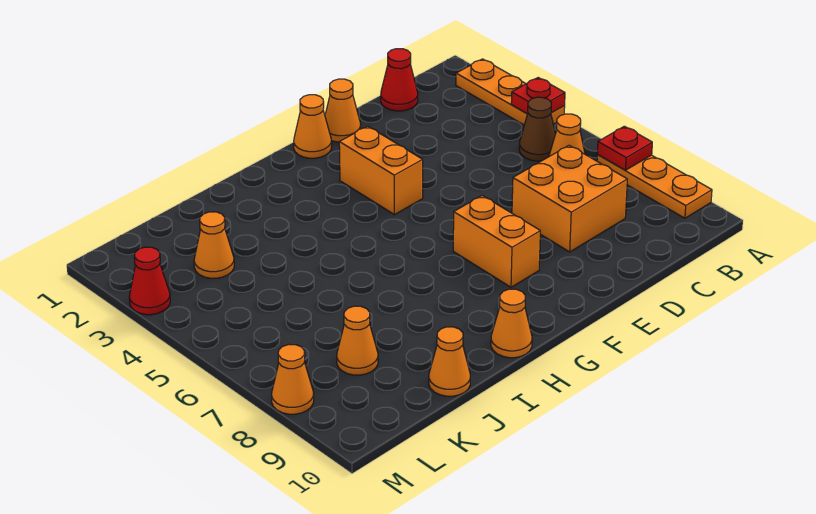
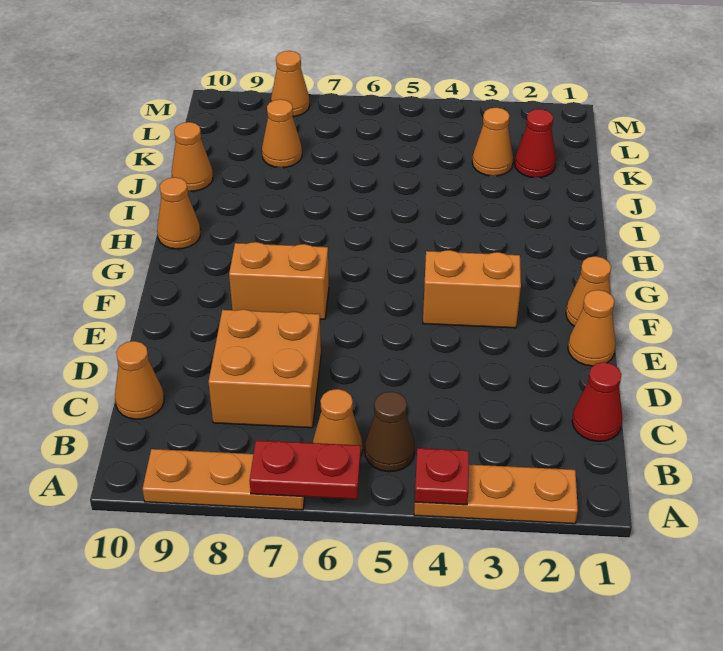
red plate A7 level 2 -> red plate A6:A7 level 2
none -> orange cone C10 level 1
red cone M3 level 1 -> red cone K2 level 1

